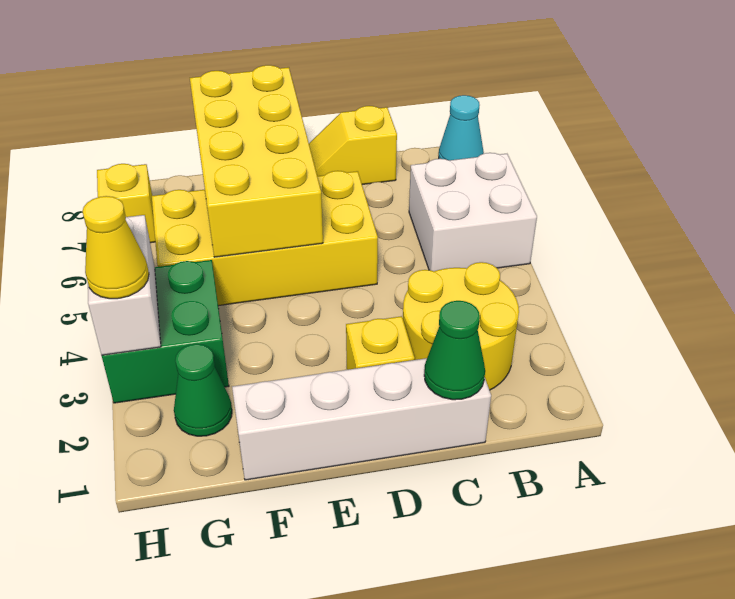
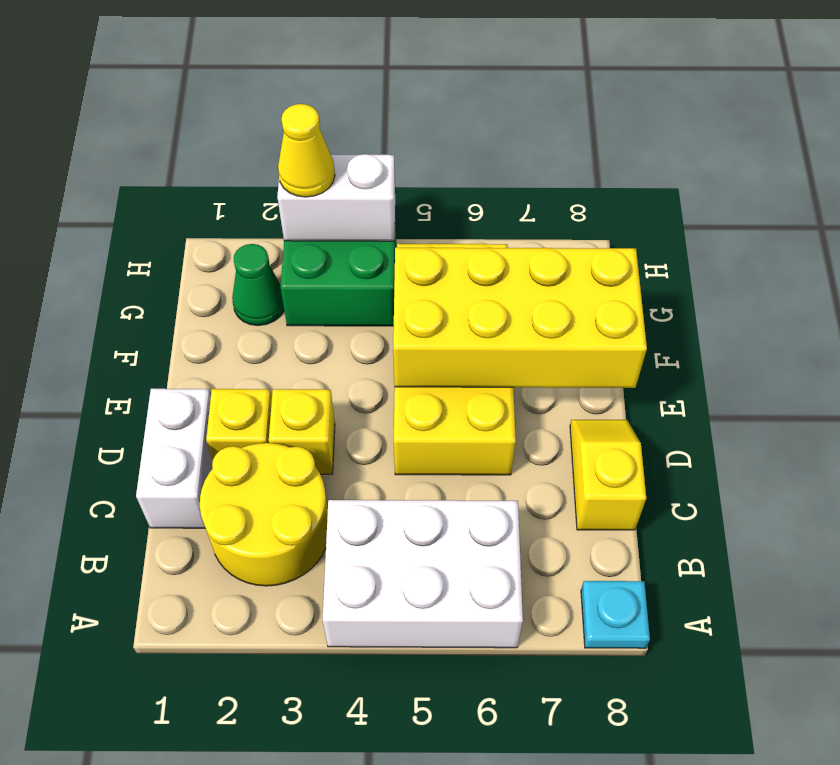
white brick A5:B6 level 1 -> white brick A4:B6 level 1
cyan cone A8 level 1 -> cyan plate A8 level 1
white brick C1:F1 level 1 -> white brick C1:D1 level 1
green cone C1 level 2 -> none
yellow brick H7 level 1 -> yellow brick D3 level 1

